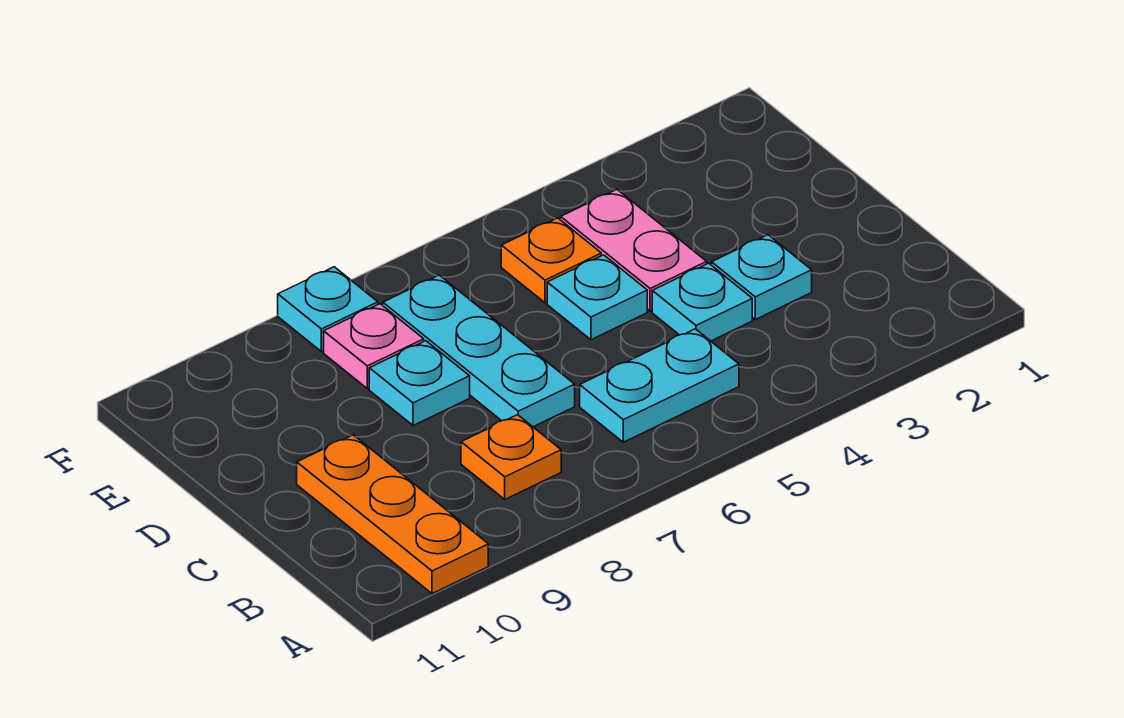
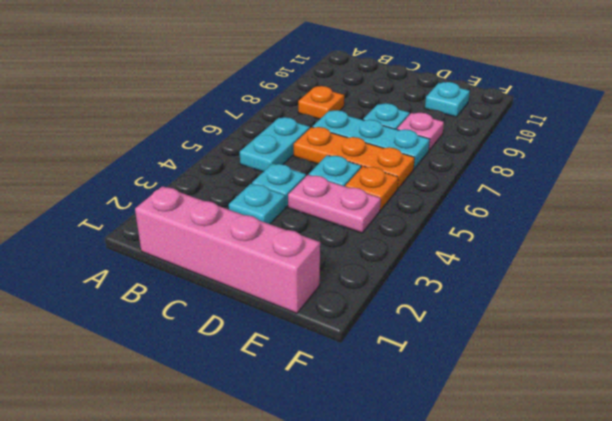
orange plate A10:C10 level 1 -> orange plate C6:E6 level 1
none -> pink brick B1:E1 level 1
cyan plate F8 level 1 -> cyan plate E10 level 1

